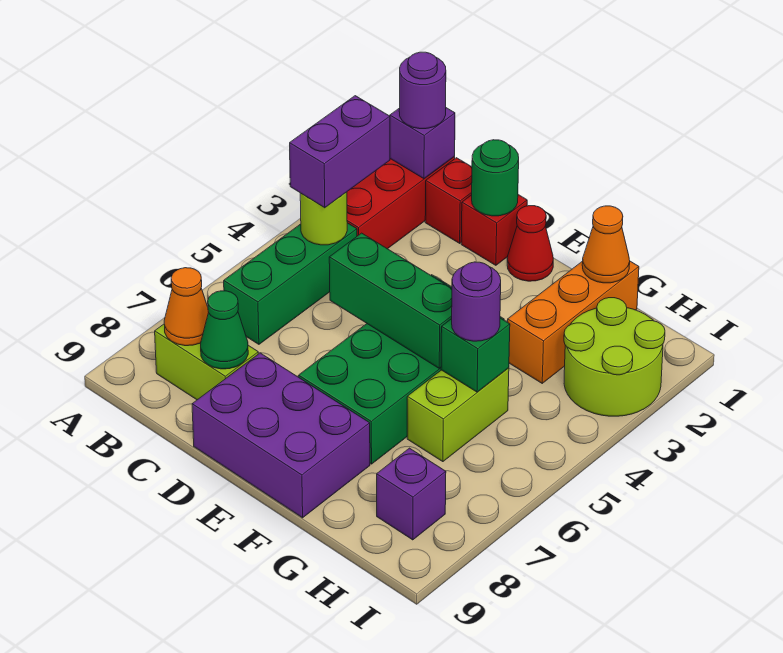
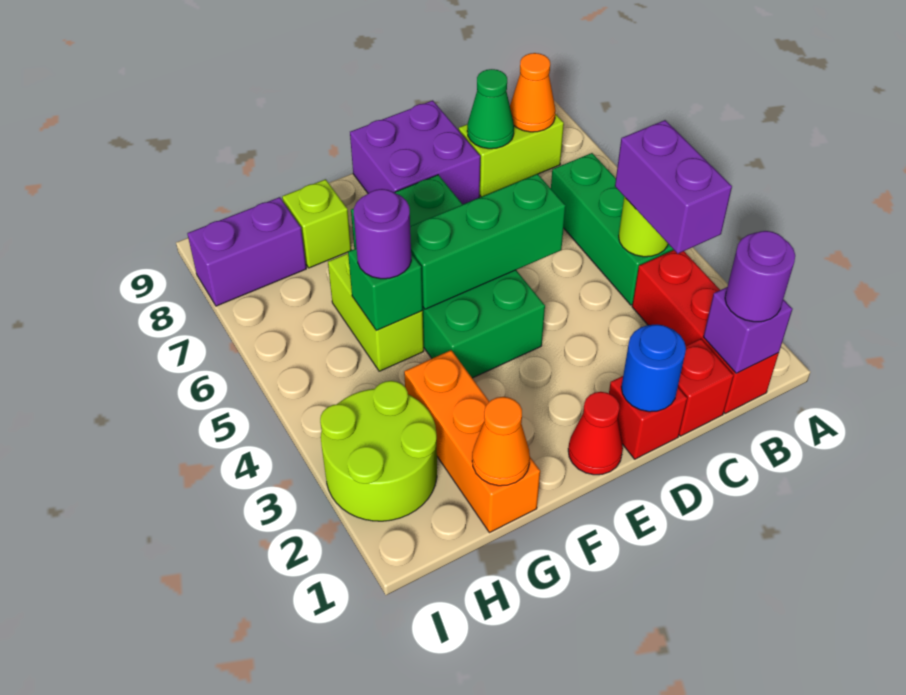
green round brick D1 level 2 -> blue round brick D1 level 2
purple brick D8:F9 level 1 -> purple brick D8:E9 level 1
none -> lime brick G8 level 1
purple brick H8 level 1 -> purple brick H8:I8 level 1

